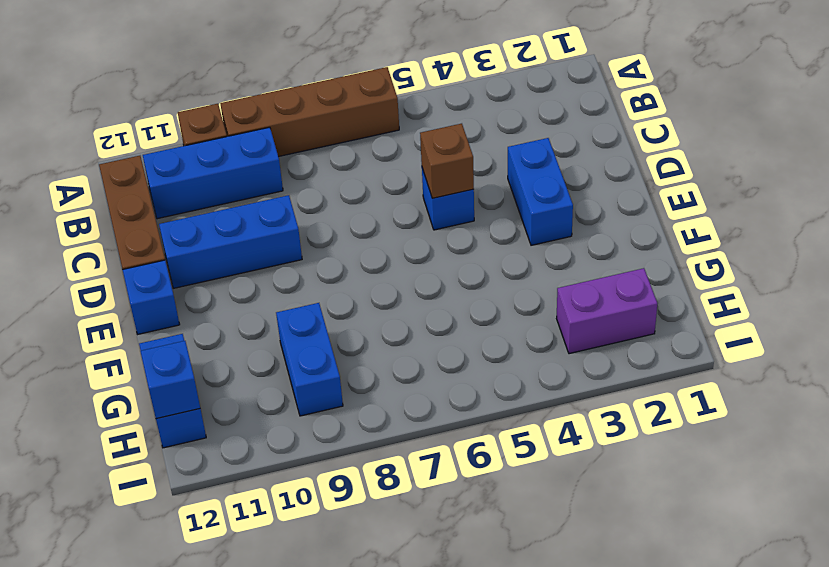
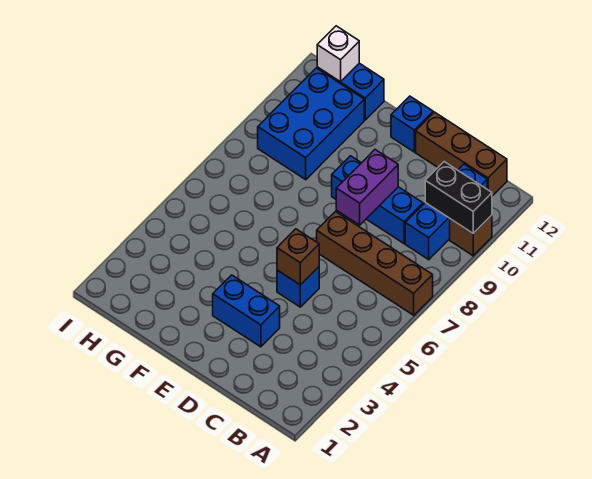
brown brick A6:A9 level 1 -> brown brick A7:D7 level 1
none -> black brick A10:B10 level 2
blue brick D9:D11 level 1 -> blue brick C9:E9 level 1
blue brick G9:H9 level 1 -> blue brick G9:H11 level 1
purple brick H2:H3 level 1 -> purple brick D8:D9 level 2
blue brick H12 level 2 -> white brick H12 level 2

